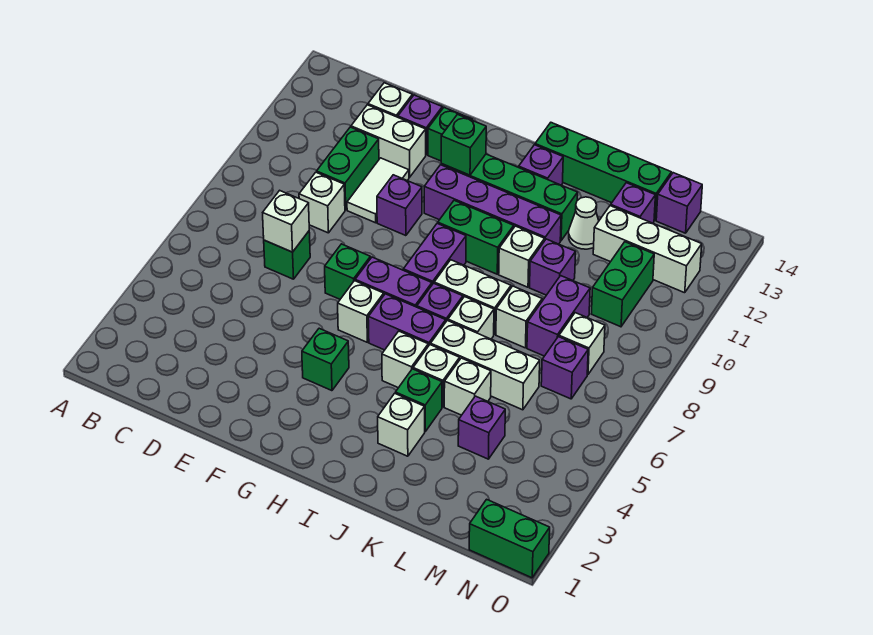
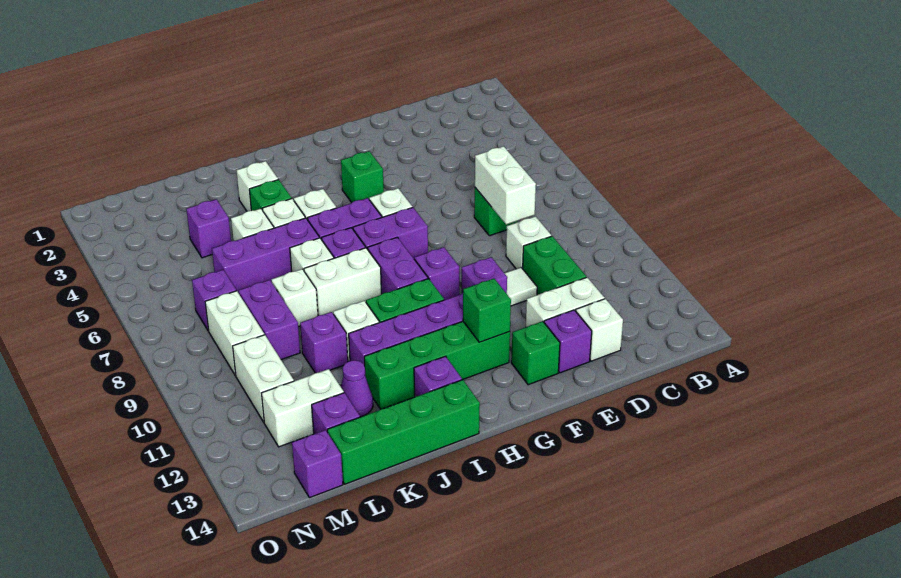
white brick D7 level 2 -> white brick D7:D8 level 2
white tile E10:E11 level 1 -> white tile E10 level 1
green brick F7 level 1 -> none
none -> purple brick G9 level 1
white brick J6:L6 level 1 -> purple brick J6:L6 level 1
white cone K12 level 1 -> purple cone K12 level 1
white brick L12:N12 level 1 -> white brick L12:M12 level 1
white brick M8 level 1 -> white brick M8:M9 level 1
green brick M10:M11 level 1 -> white brick M10:M11 level 1
green brick N1:O1 level 1 -> none

